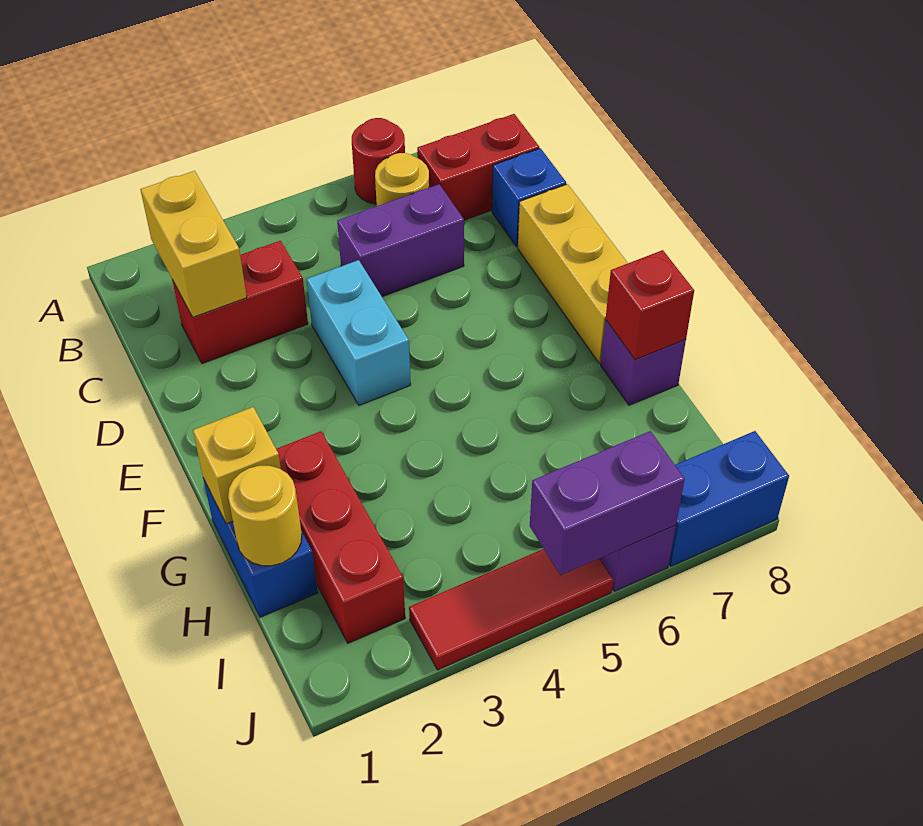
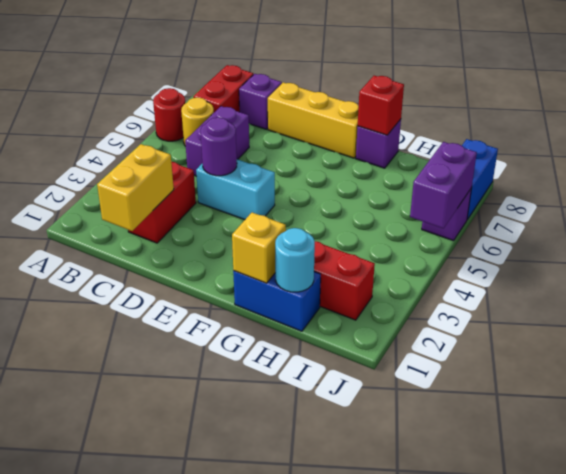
yellow brick B2:C2 level 2 -> yellow brick C1:C2 level 2
blue brick C8 level 1 -> purple brick C8 level 1
none -> purple round brick D4 level 2
yellow round brick H1 level 2 -> cyan round brick H1 level 2
red tile J3:J5 level 1 -> none

